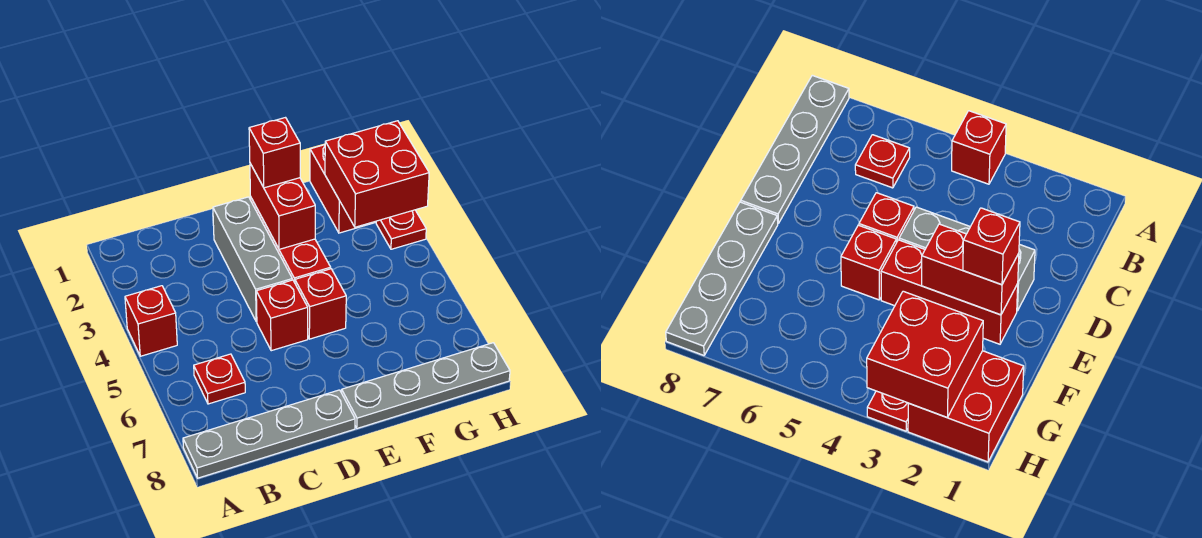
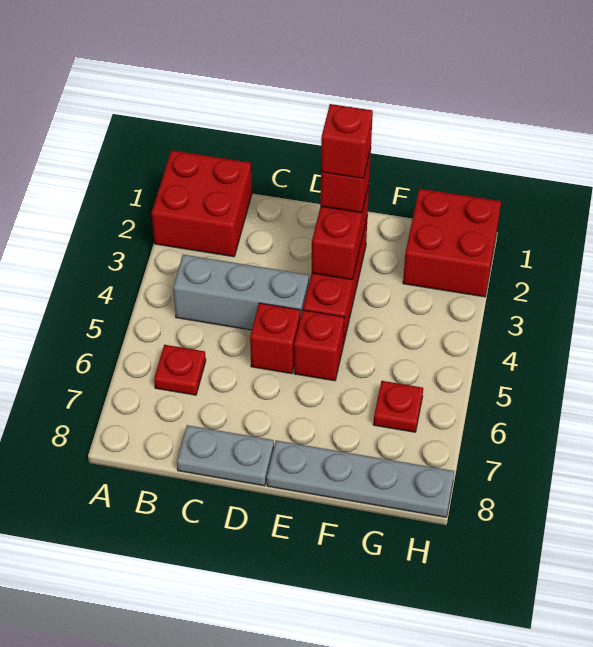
red brick A4 level 1 -> red brick E2 level 4
grey plate A8:D8 level 1 -> grey plate C8:D8 level 1
grey brick D2:D4 level 1 -> grey brick B4:D4 level 1
red brick G2:H3 level 2 -> red brick A1:B2 level 1
red plate H3 level 1 -> red plate G6 level 1

